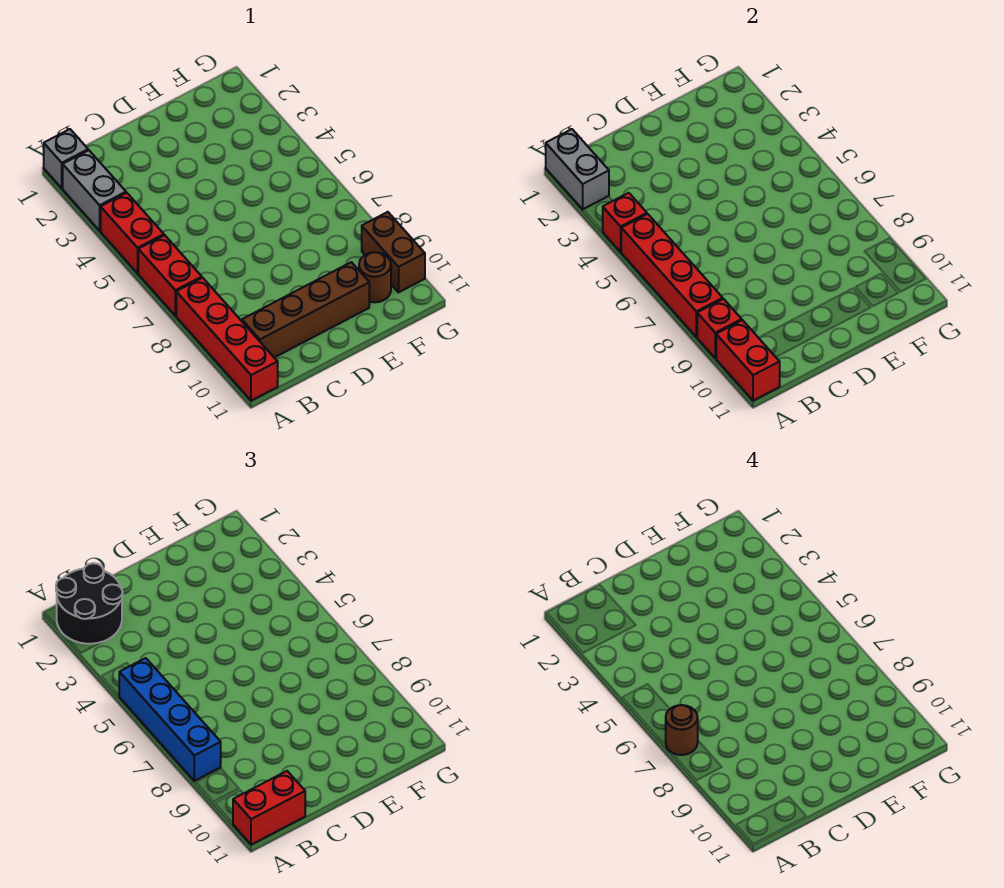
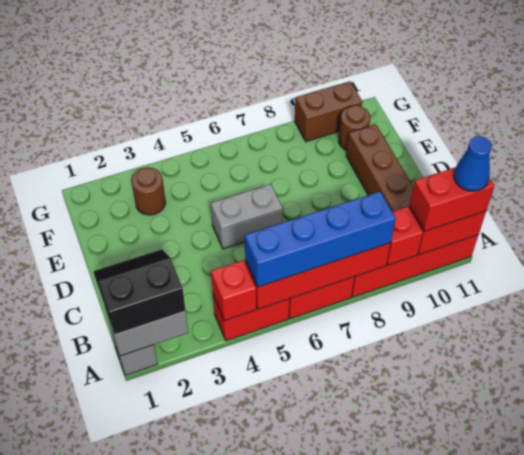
black round brick A1:B2 level 3 -> black slope A1:B2 level 3 top A
grey brick A2:A3 level 1 -> grey brick D5:D6 level 1
brown round brick A7 level 4 -> brown round brick F3 level 1
red brick A11:B11 level 3 -> red brick A10:A11 level 3
none -> blue cone A11 level 4

